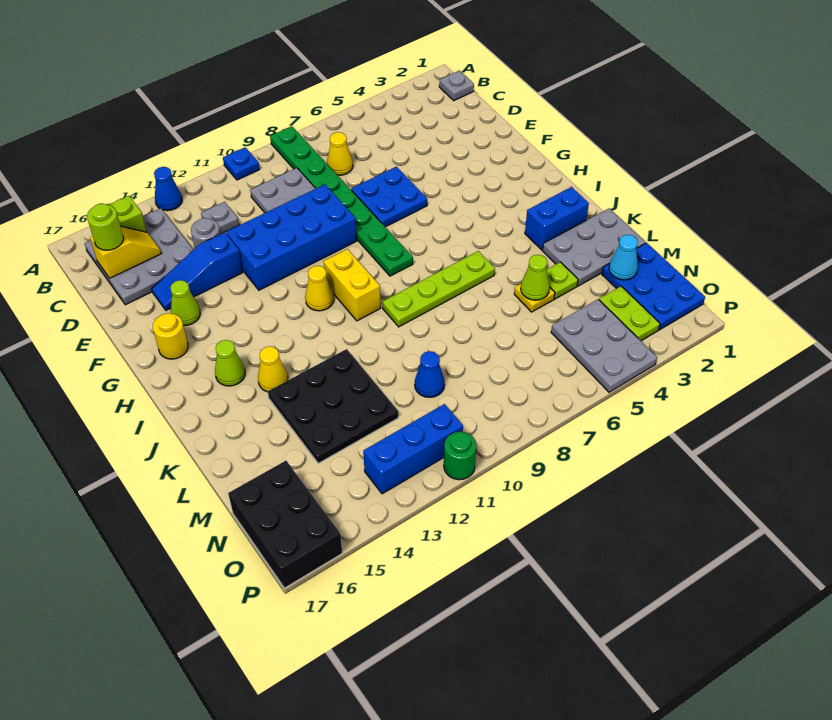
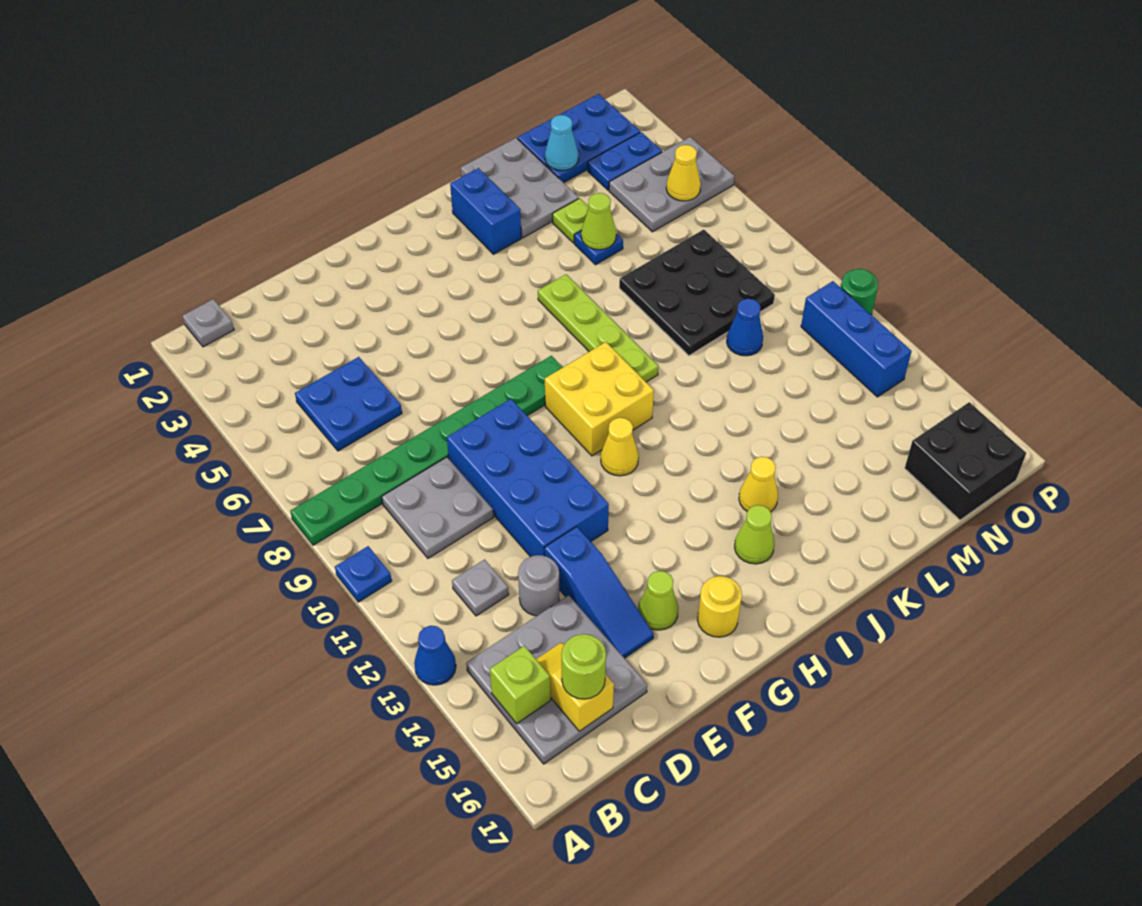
yellow cone C7 level 1 -> yellow cone O5 level 2
blue plate E6:F7 level 1 -> blue plate C5:D6 level 1
yellow brick H10:I10 level 1 -> yellow brick H9:I10 level 1
black plate K12:M14 level 1 -> black plate L7:N9 level 1
yellow plate L5 level 1 -> blue plate L5 level 1
lime plate N3:O3 level 1 -> blue plate N3:O3 level 1
black brick N16:P17 level 1 -> black brick N16:O17 level 1

